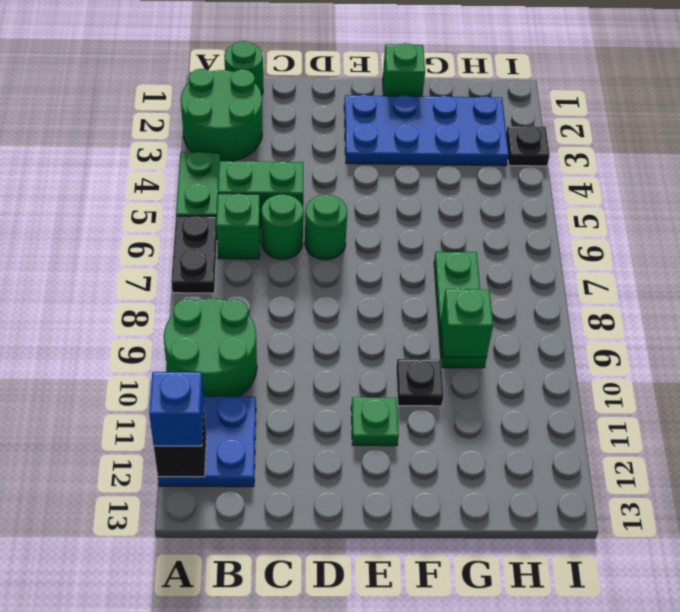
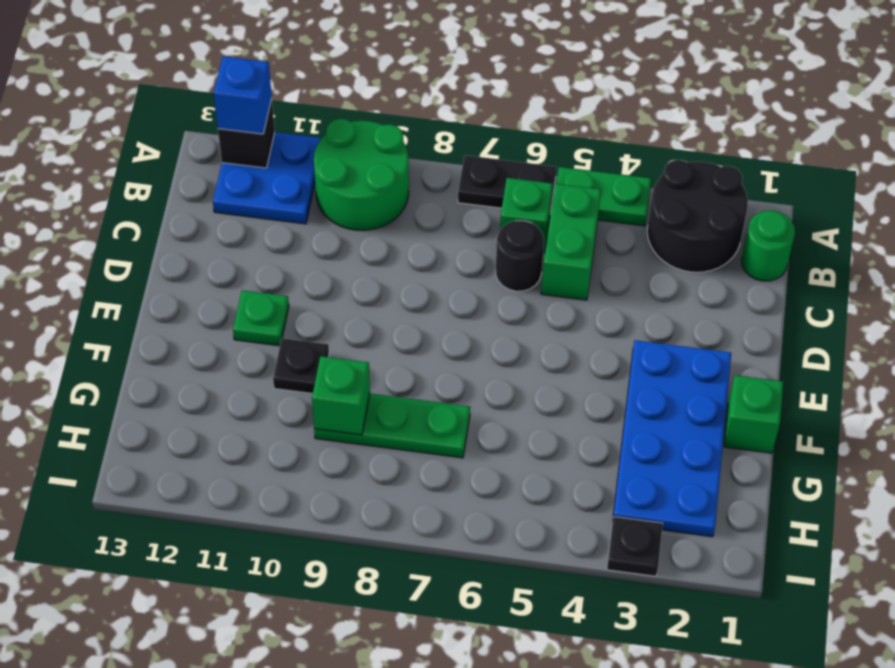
green round brick A2:B3 level 1 -> black round brick A2:B3 level 1
green round brick C6 level 1 -> black round brick C6 level 1
green round brick D6 level 1 -> none

